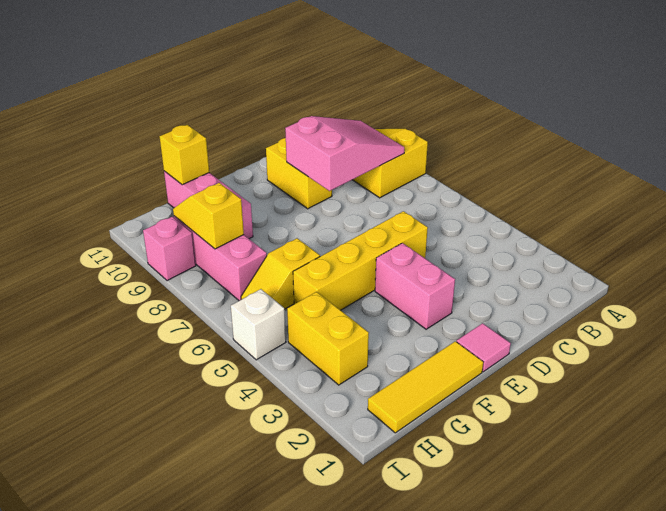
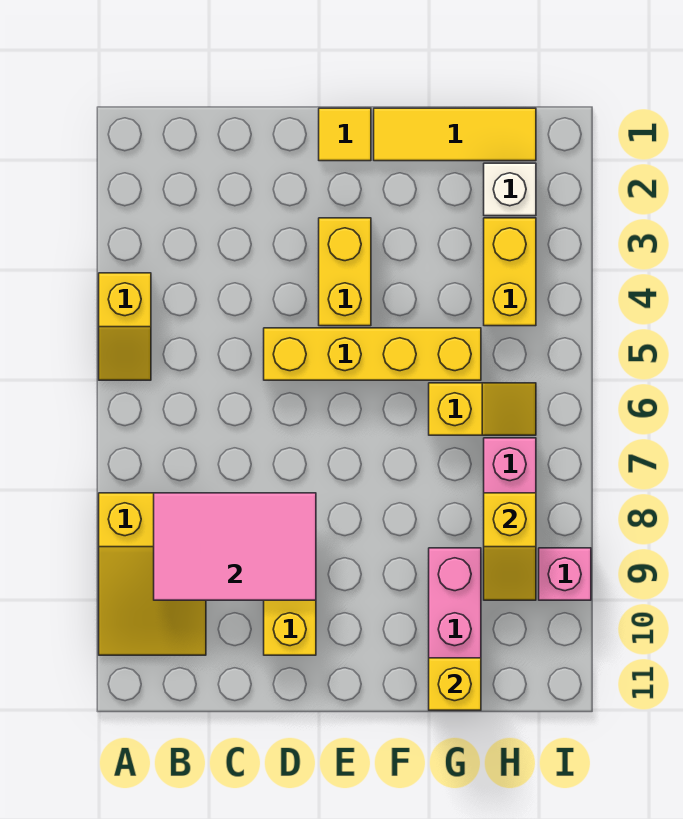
none -> yellow slope A4:A5 level 1 top 4
pink slope B8:D9 level 2 top D -> pink tile B8:D9 level 2
pink tile E1 level 1 -> yellow tile E1 level 1
pink brick E3:E4 level 1 -> yellow brick E3:E4 level 1
white brick I5 level 1 -> white brick H2 level 1

